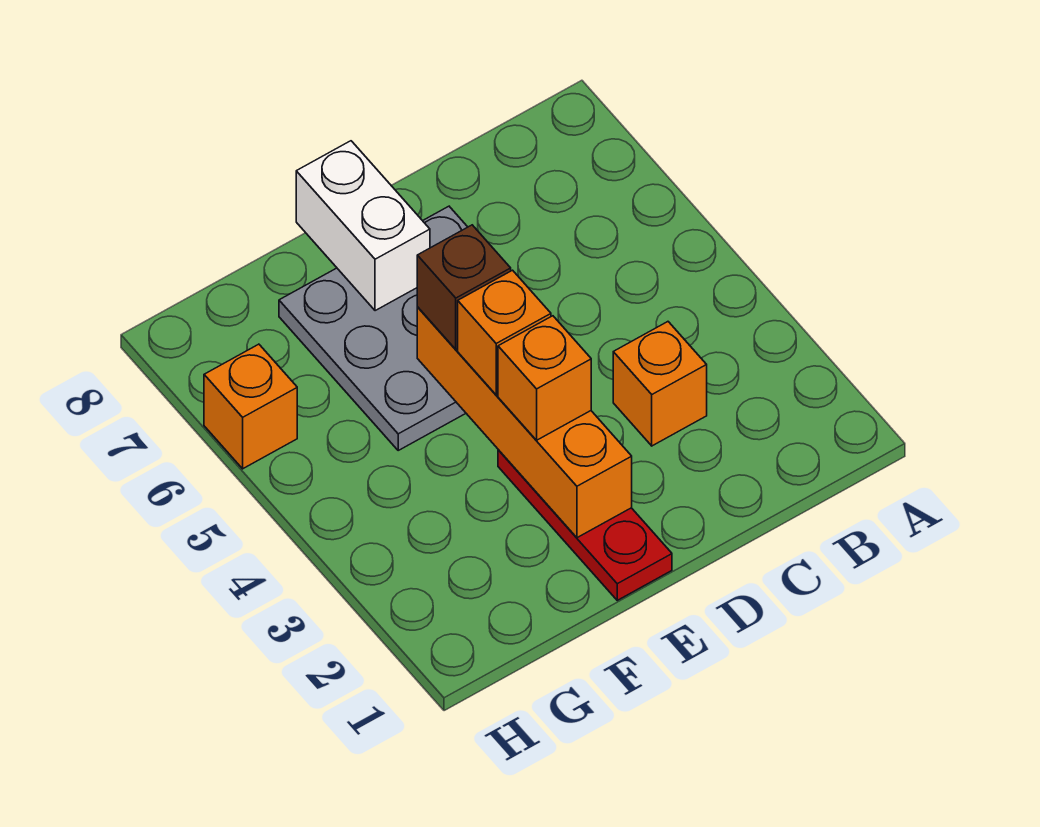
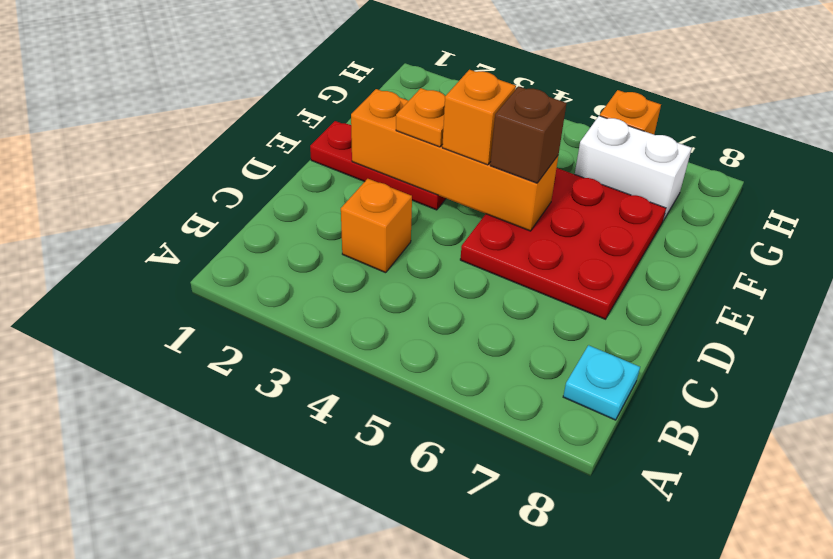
none -> cyan plate B8 level 1
grey plate D5:F7 level 1 -> red plate D5:F7 level 1
orange brick E3 level 3 -> orange plate E3 level 3
white brick E7:E8 level 2 -> white brick G6:G7 level 1

